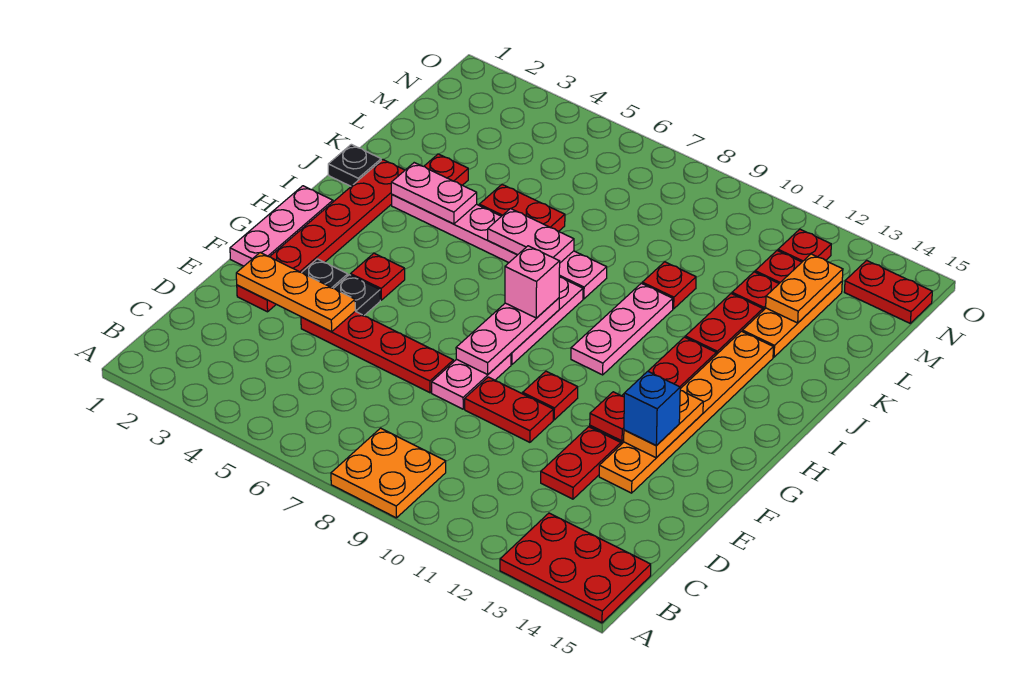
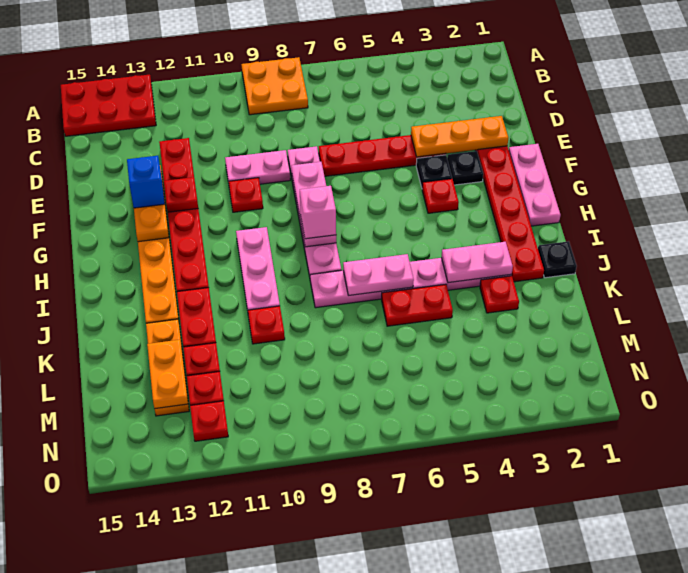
red plate E9:E10 level 1 -> pink plate E9:E10 level 1
red plate N14:N15 level 1 -> none

